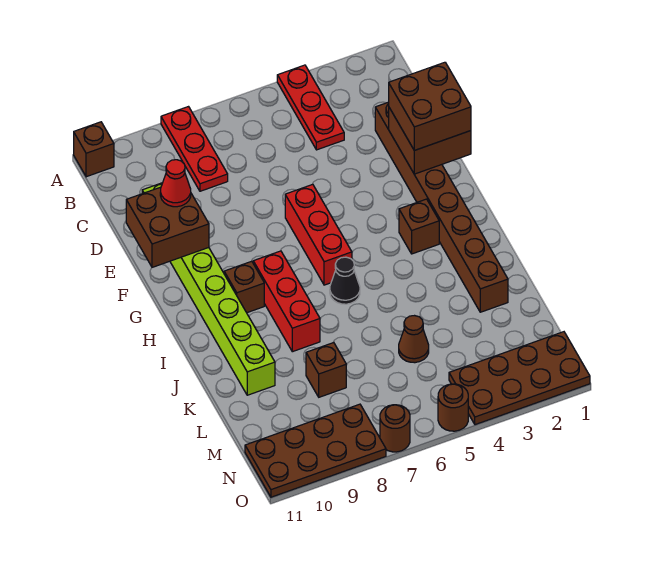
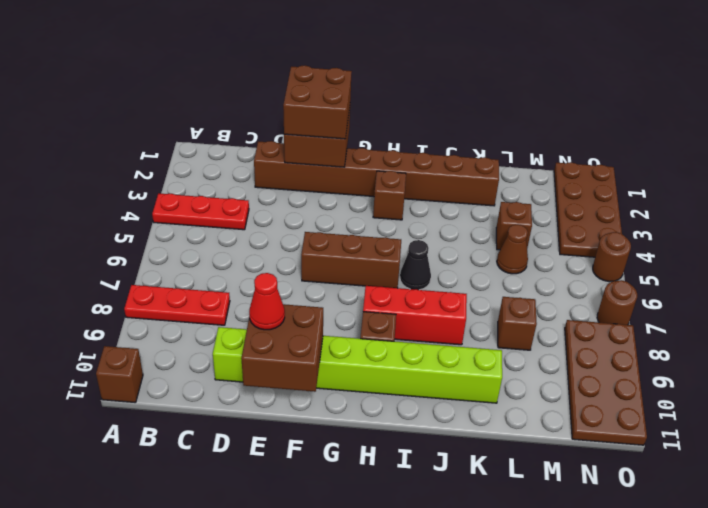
red brick F6:H6 level 1 -> brown brick F6:H6 level 1
none -> brown brick L4 level 1

